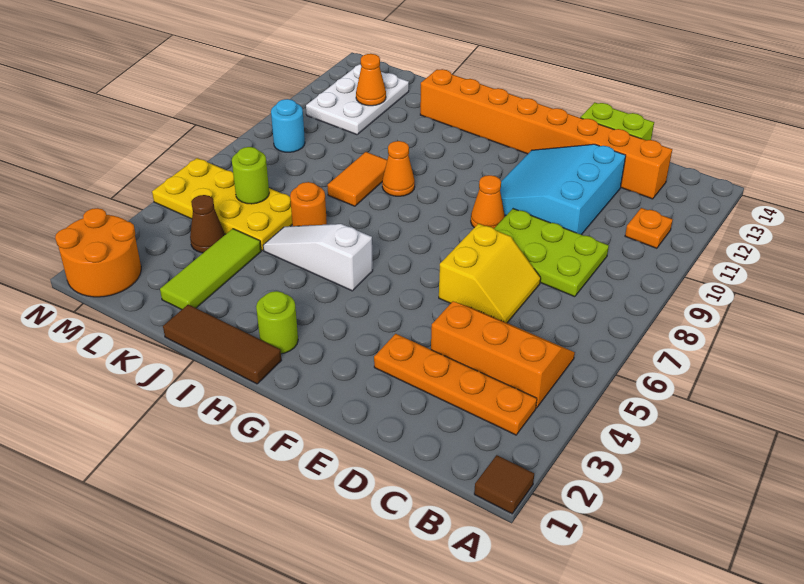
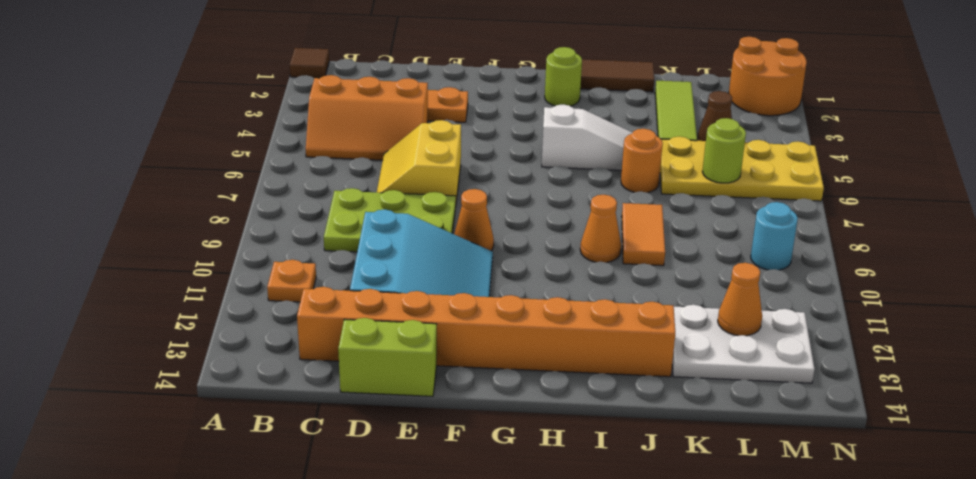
white plate L11:M13 level 1 -> white plate K12:M13 level 1

